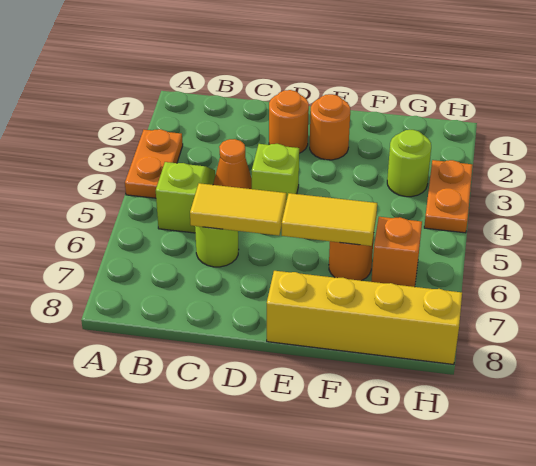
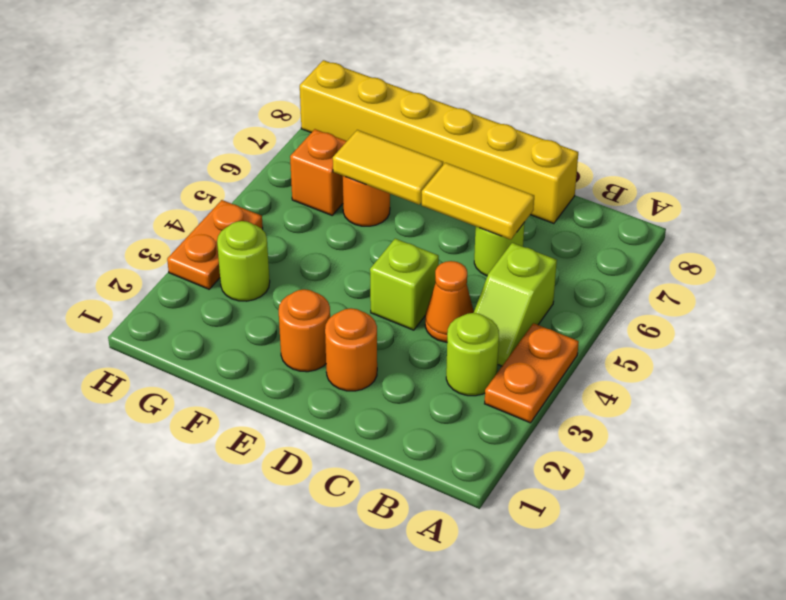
none -> lime round brick B3 level 1
yellow brick E8:H8 level 1 -> yellow brick C8:H8 level 1

